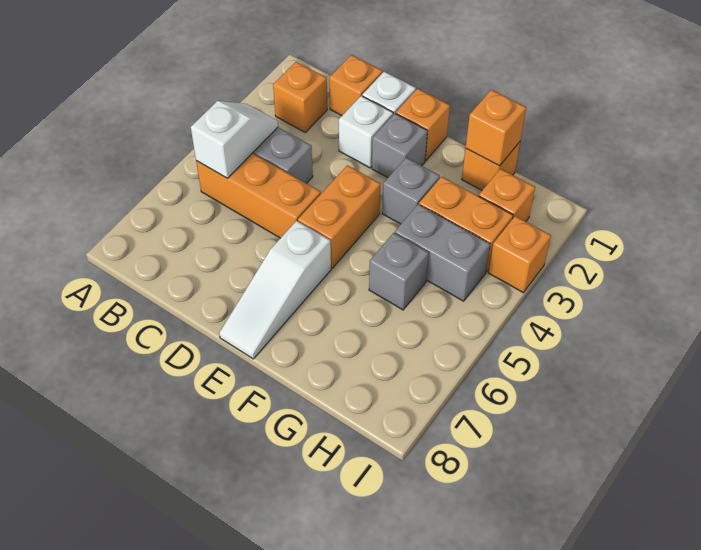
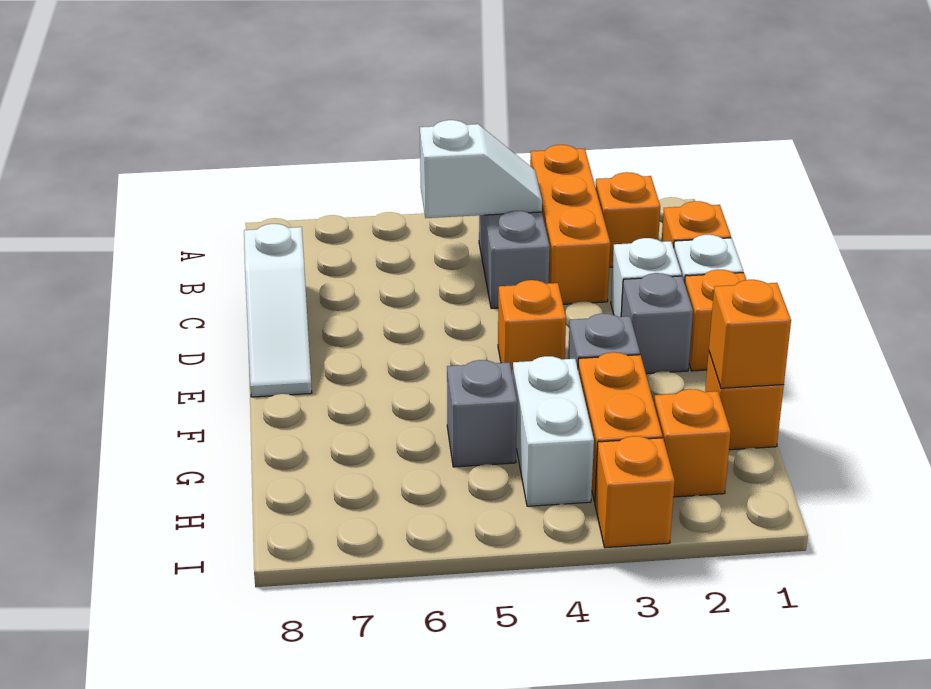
orange brick B5:D5 level 1 -> orange brick A3:C3 level 1
orange brick E4:E5 level 1 -> orange brick E4 level 1
white slope E6:E8 level 1 top 6 -> white slope C8:E8 level 1 top C
grey brick G4:H4 level 1 -> white brick G4:H4 level 1

